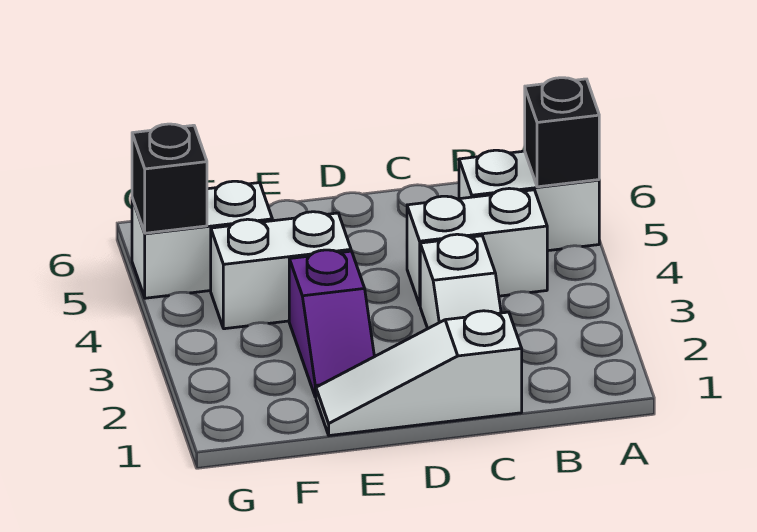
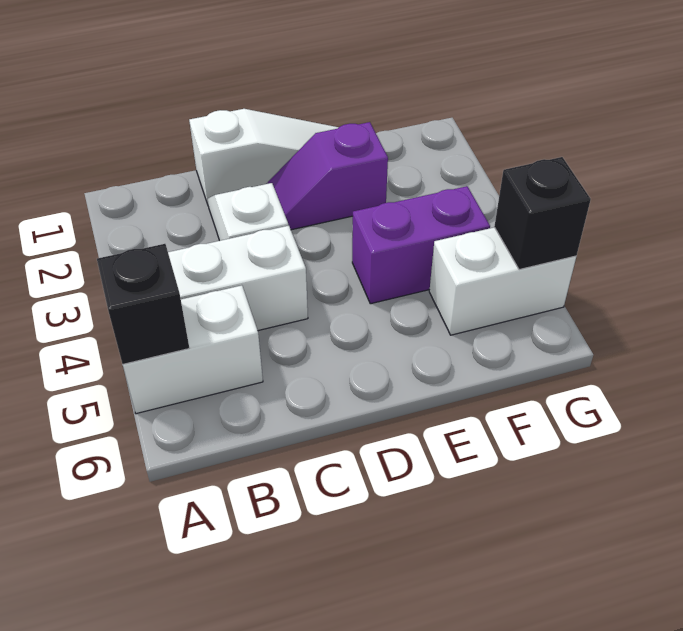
purple slope E2:E3 level 1 top 3 -> purple slope D2:E2 level 1 top E
white brick E4:F4 level 1 -> purple brick E4:F4 level 1

